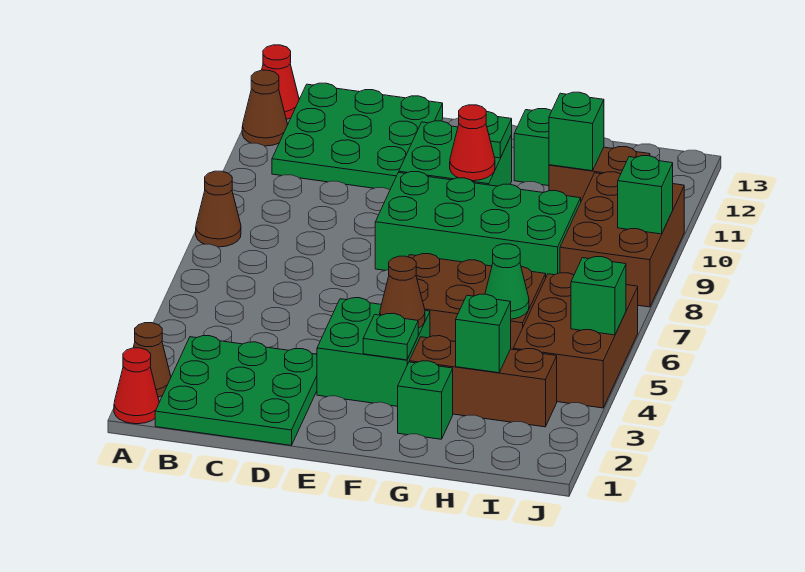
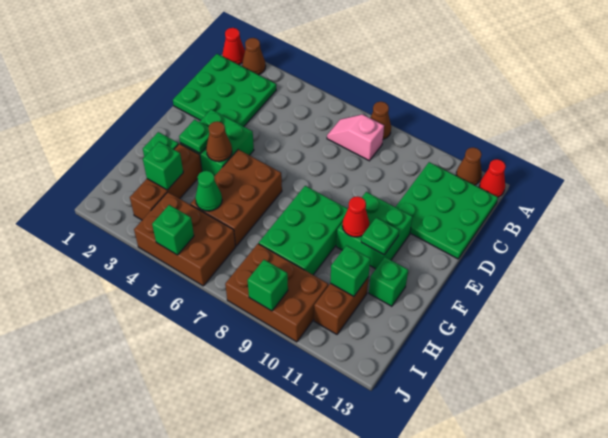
none -> pink slope B7:B8 level 1 top 8
green brick E8:H9 level 1 -> green brick F8:H9 level 1

